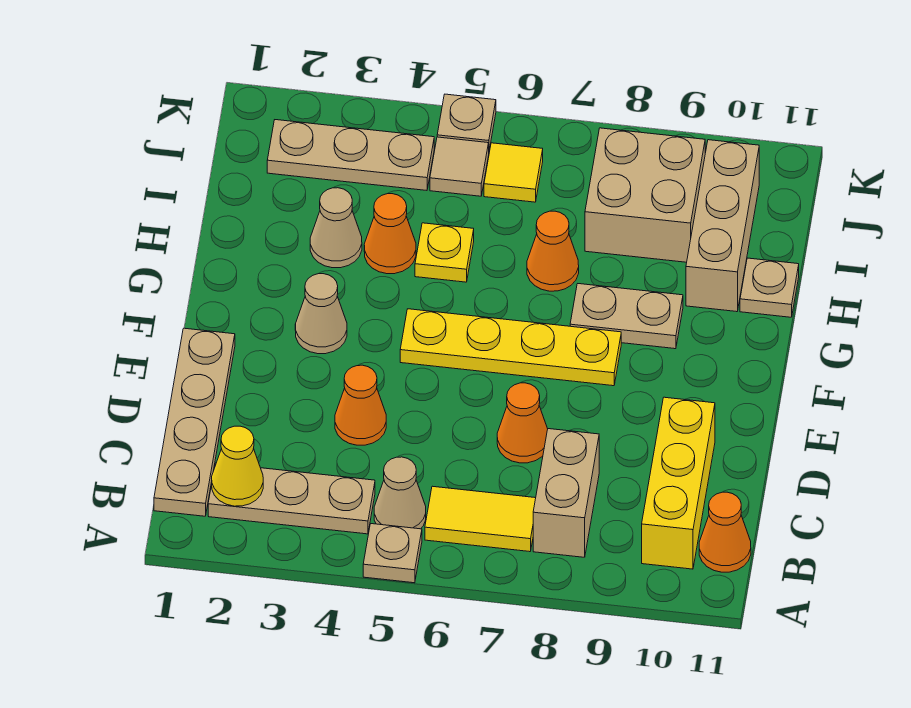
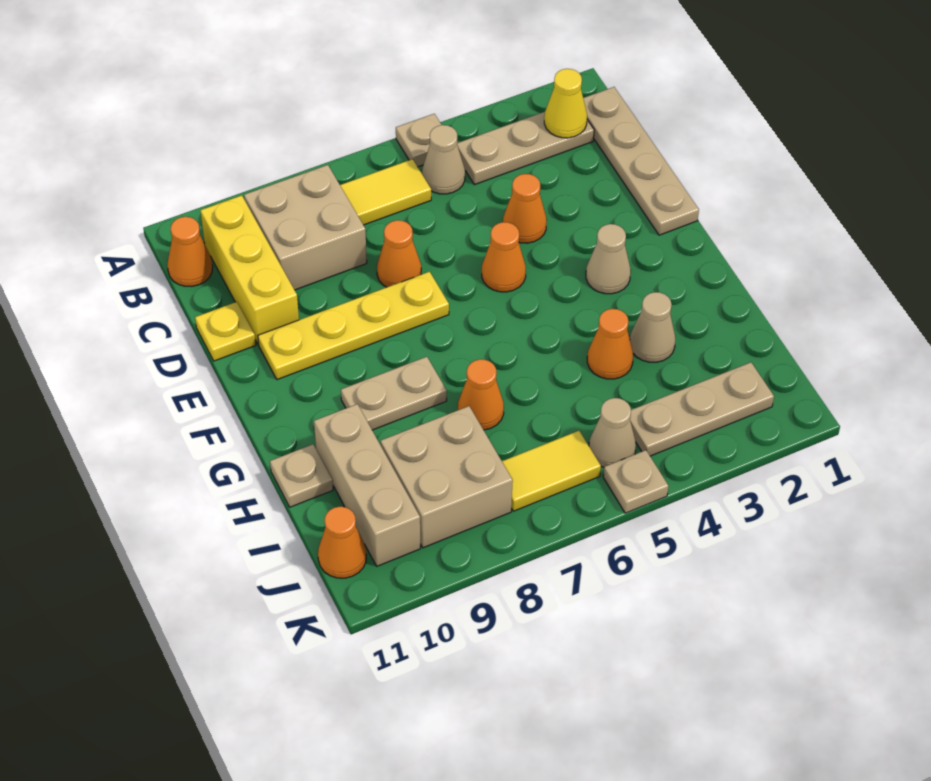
tan brick B8:C8 level 1 -> tan brick B8:C9 level 1
none -> orange cone E5 level 1
yellow plate F5:F8 level 1 -> yellow plate E7:E10 level 1
yellow plate H5 level 1 -> yellow plate D11 level 1
tan tile J5 level 1 -> tan cone J5 level 1
yellow tile J6 level 1 -> yellow tile J6:J7 level 1
none -> orange cone J11 level 1

